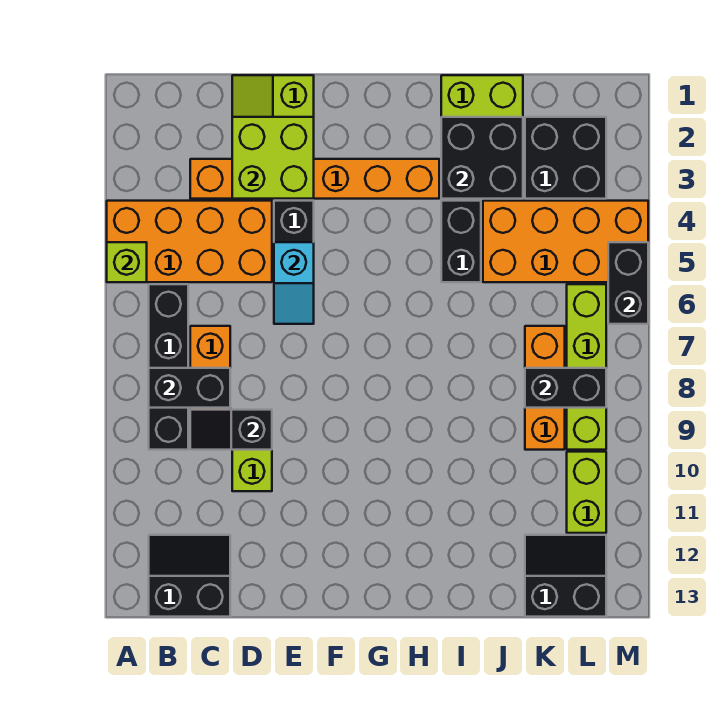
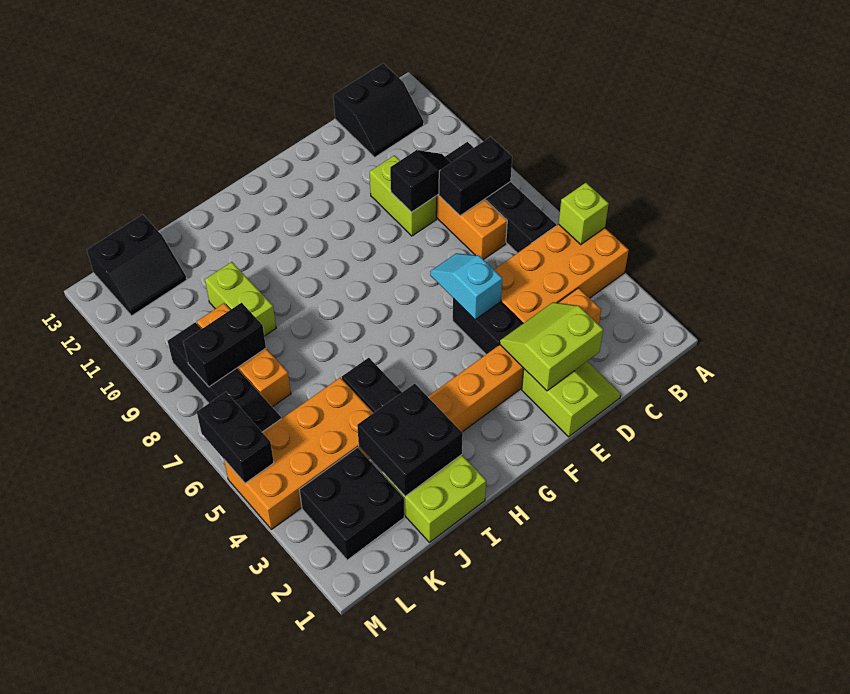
lime brick D2:E3 level 2 -> lime slope D2:E3 level 2 top 2
lime brick L6:L9 level 1 -> black brick L6:L9 level 1
lime brick L10:L11 level 1 -> lime brick J9:J10 level 1

